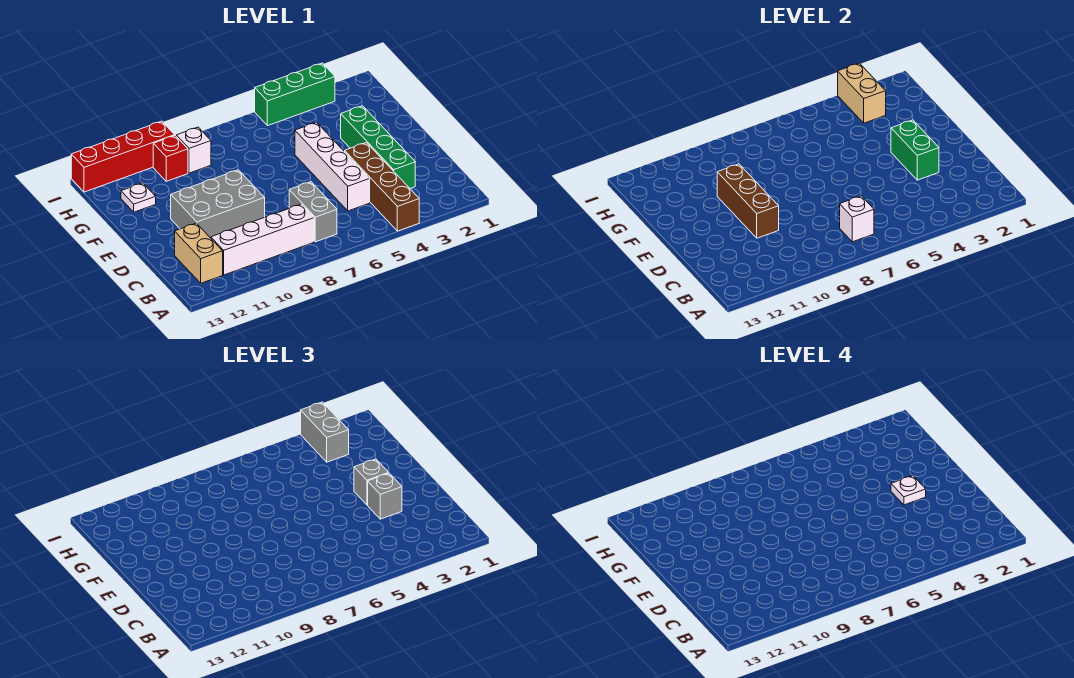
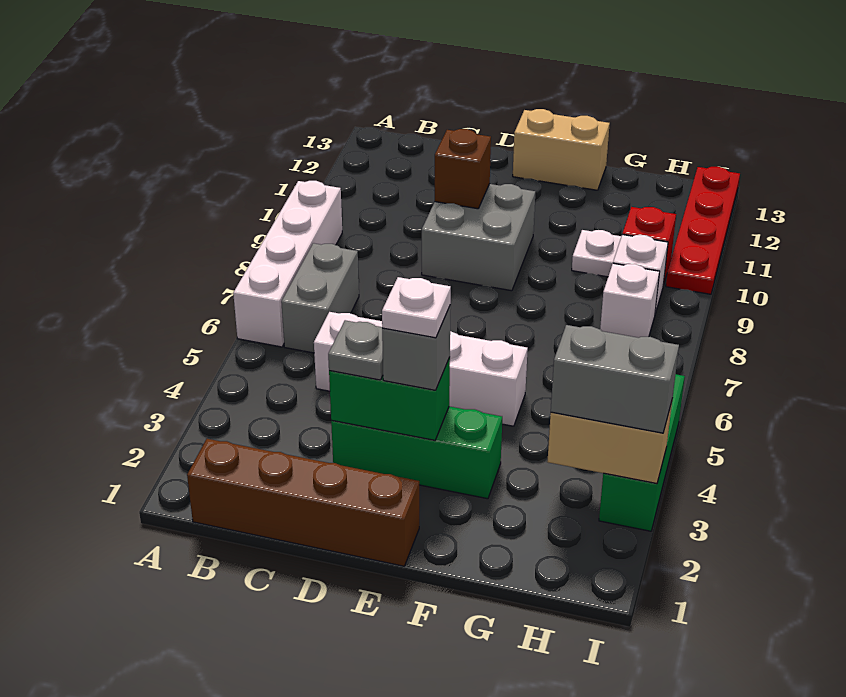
brown brick A4:D4 level 1 -> brown brick B1:E1 level 1
grey brick B7:C7 level 1 -> grey brick B6:B7 level 1
white brick B7 level 2 -> white brick H8 level 1
white brick B8:B11 level 1 -> white brick A6:A9 level 1
tan brick B12:C12 level 1 -> tan brick E13:F13 level 1
green brick C3:F3 level 1 -> green brick D3:F3 level 1
grey brick D3 level 3 -> grey plate D3 level 3
grey brick D9:E11 level 1 -> grey brick D9:E10 level 1
brown brick D10:F10 level 2 -> brown brick D10 level 2
white plate G12 level 1 -> white plate G10 level 1
red brick I10:I13 level 1 -> red plate I10:I13 level 1

